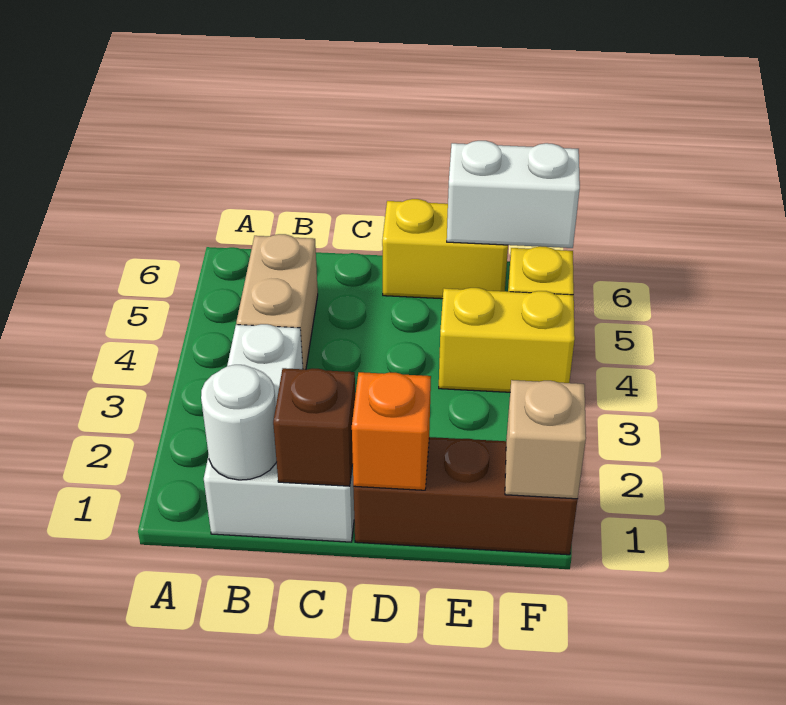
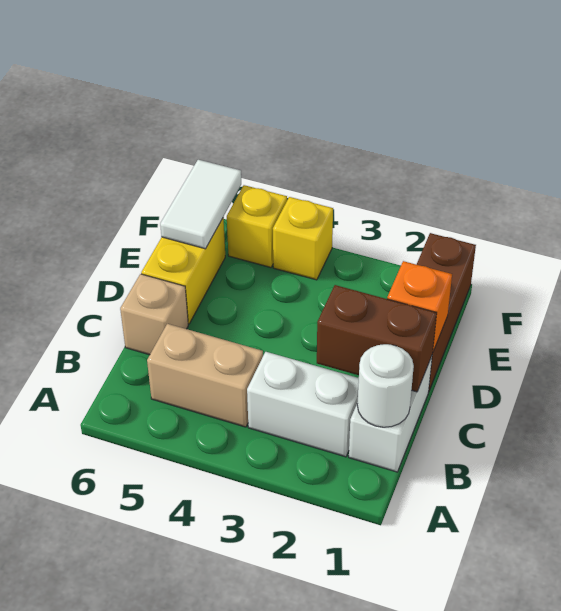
brown brick C1 level 2 -> brown brick C1:C2 level 2
yellow brick E4:F4 level 1 -> yellow brick F4 level 1
white brick E6:F6 level 2 -> white tile E6:F6 level 2
tan brick F1 level 2 -> tan brick C6 level 1

